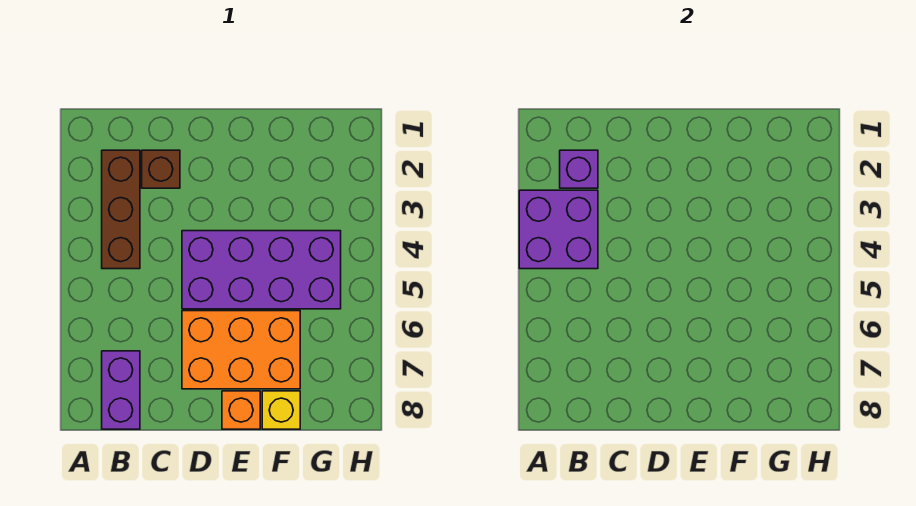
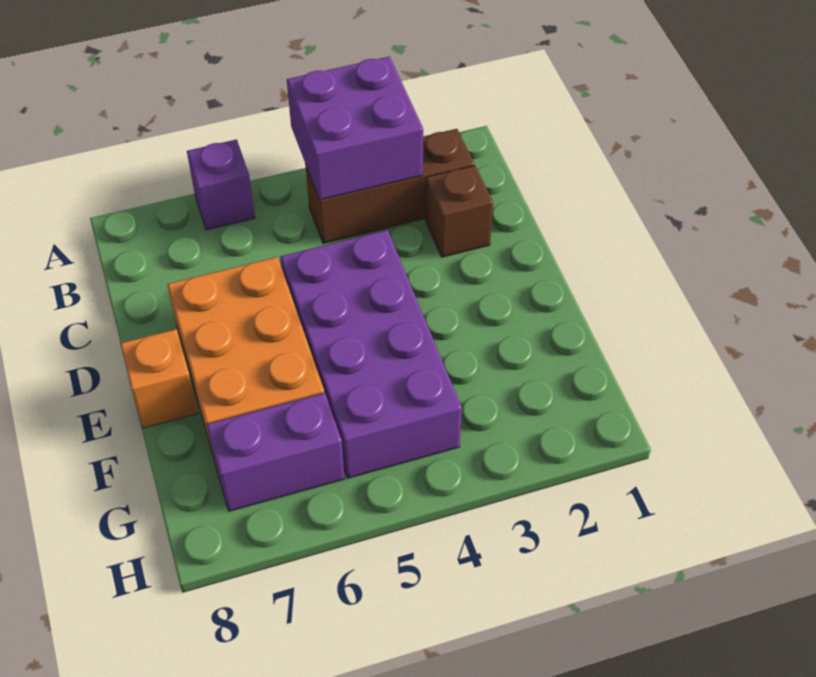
purple brick B2 level 2 -> purple brick A6 level 1
purple brick B7:B8 level 1 -> purple brick G6:G7 level 1
yellow brick F8 level 1 -> none

